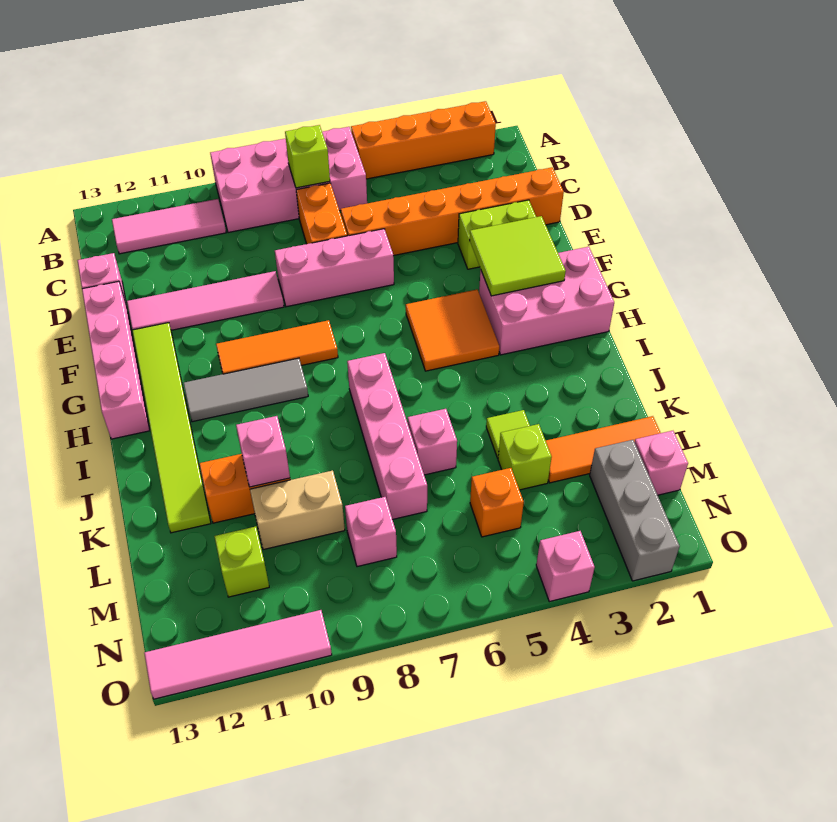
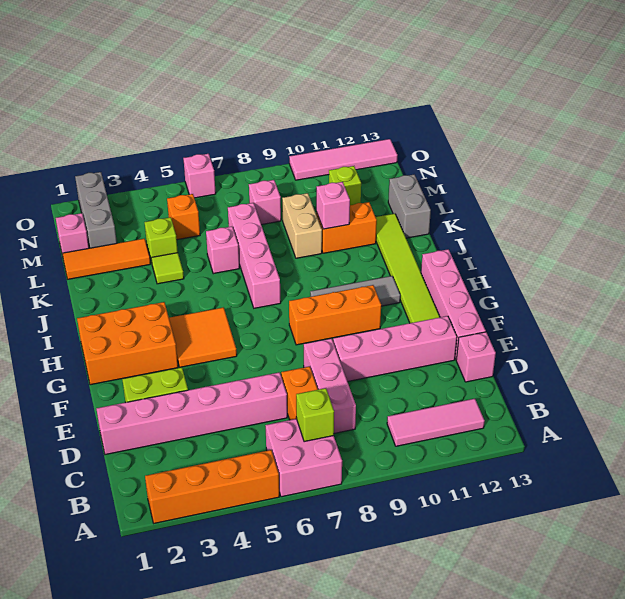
pink brick A6:B9 level 1 -> pink brick A6:B7 level 1
orange brick D1:D6 level 1 -> pink brick D1:D6 level 1
pink brick E6:E8 level 1 -> pink brick C8:E8 level 1
pink tile E9:E12 level 1 -> pink brick E9:E12 level 1
lime tile F2:G3 level 2 -> none
pink brick G1:H3 level 1 -> orange brick G1:H3 level 1
orange tile G8:G10 level 1 -> orange brick G8:G10 level 1
none -> grey brick K13:L13 level 1
tan brick L9:L10 level 1 -> tan brick K9:L9 level 1
pink brick O4 level 1 -> pink brick O6 level 1

